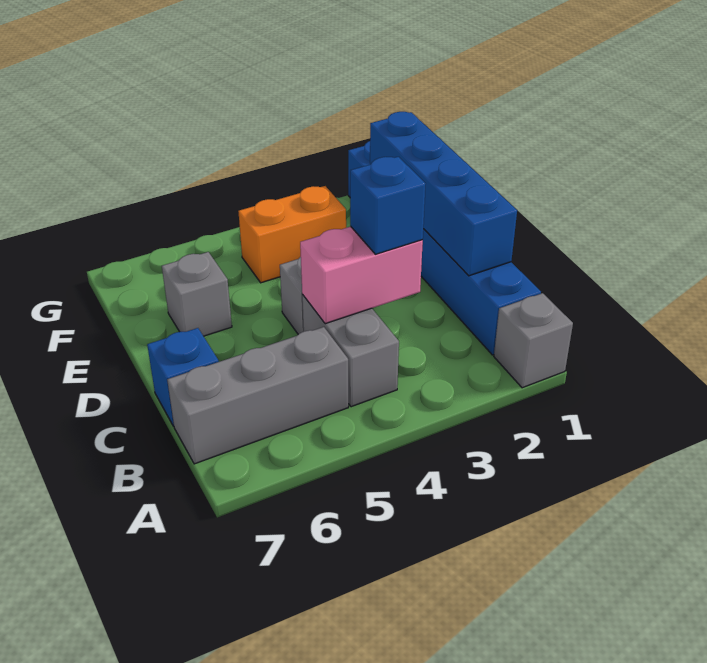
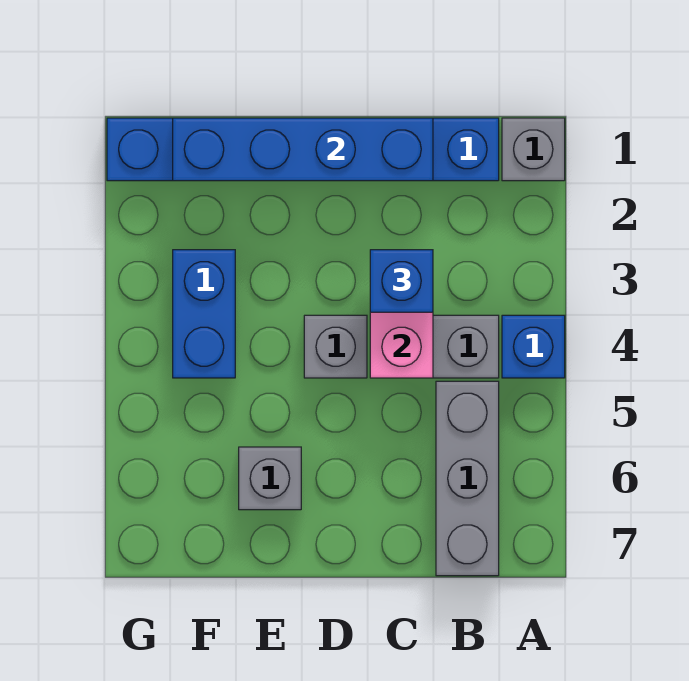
blue brick C7 level 1 -> blue brick A4 level 1
orange brick F3:F4 level 1 -> blue brick F3:F4 level 1

